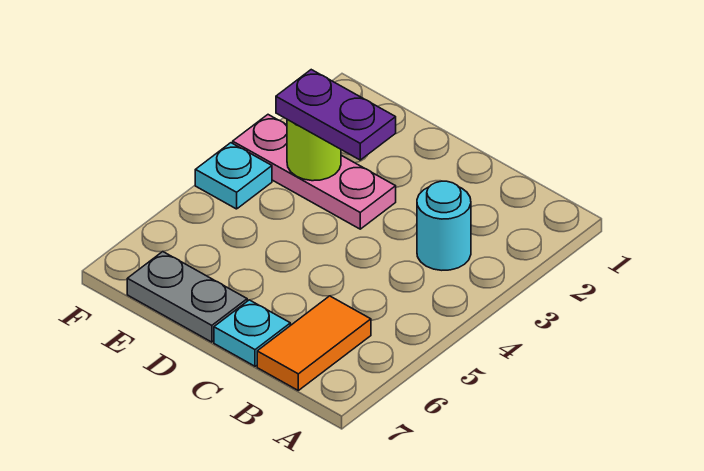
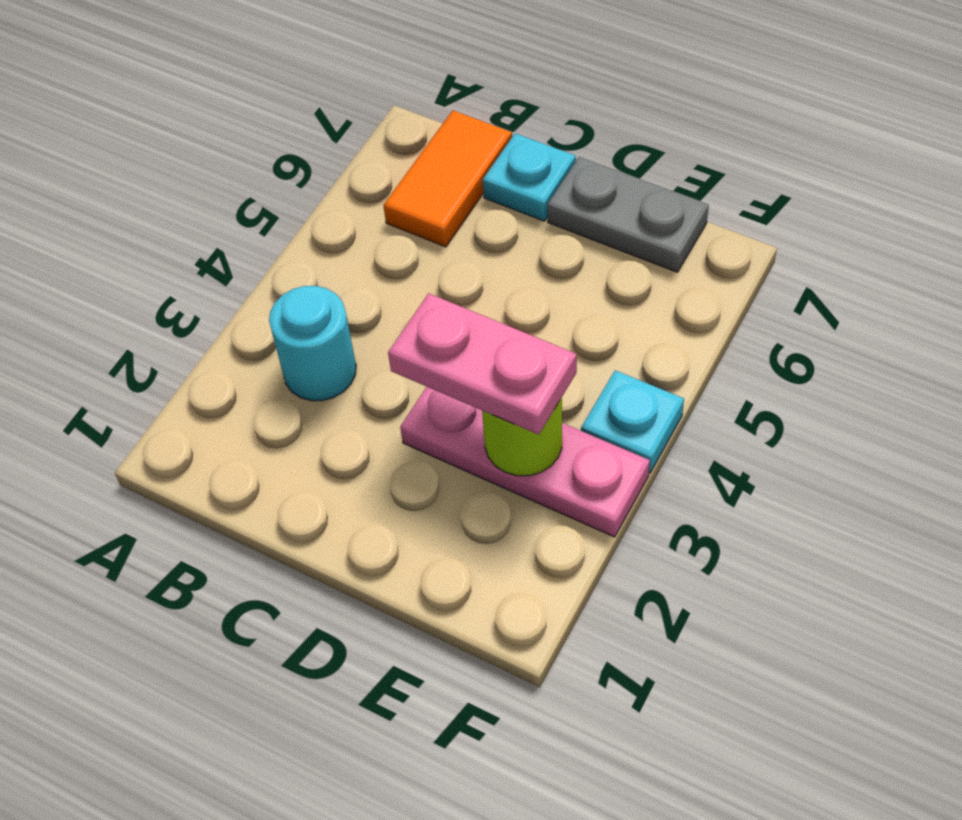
purple plate D3:E3 level 3 -> pink plate D3:E3 level 3

